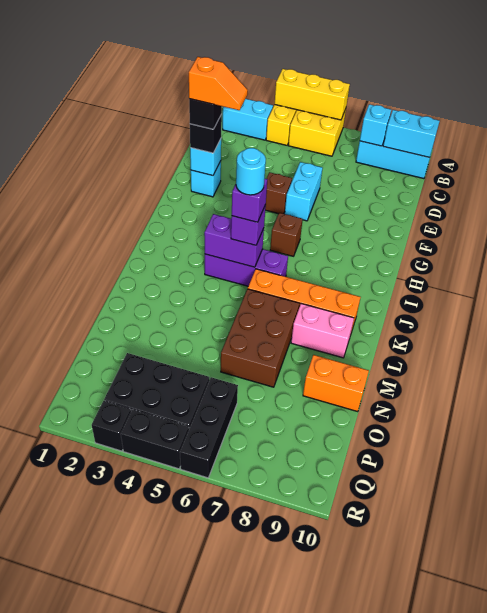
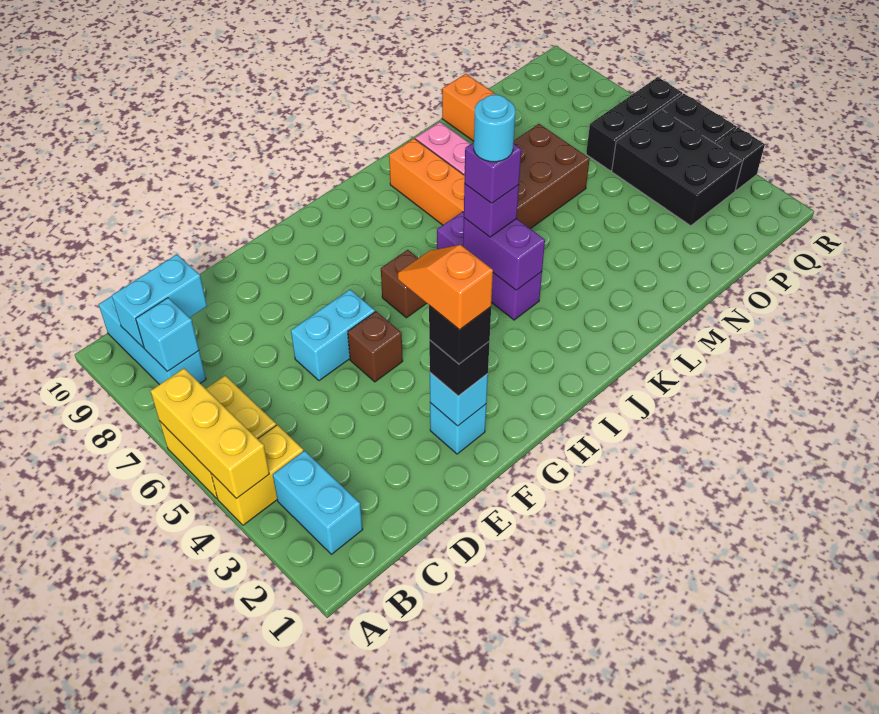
cyan brick B9:B10 level 2 -> cyan brick B9:C9 level 2

